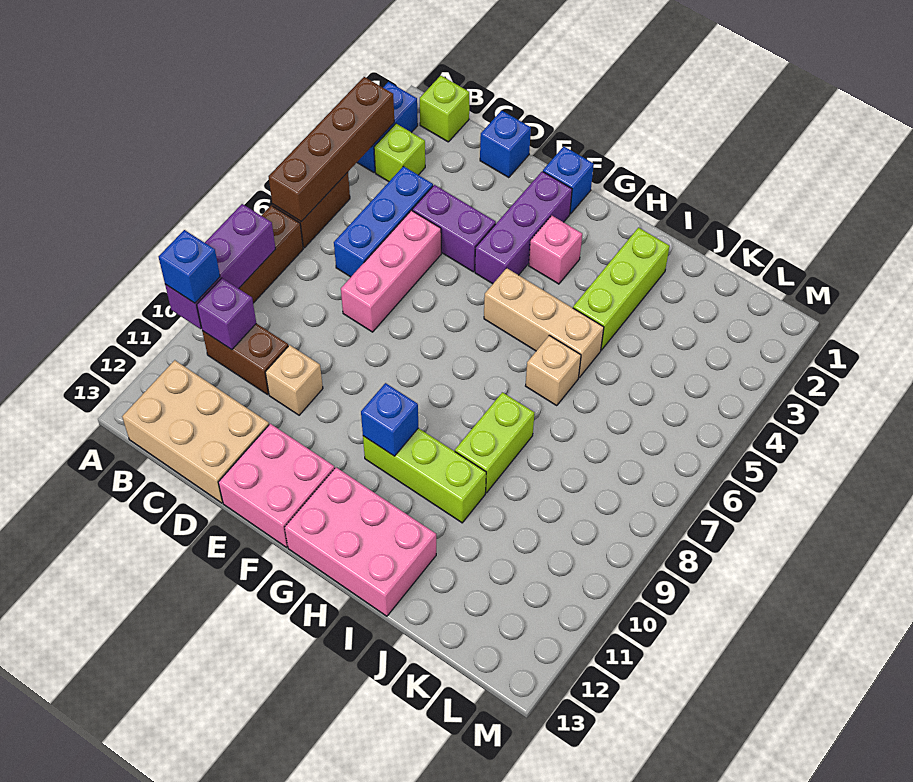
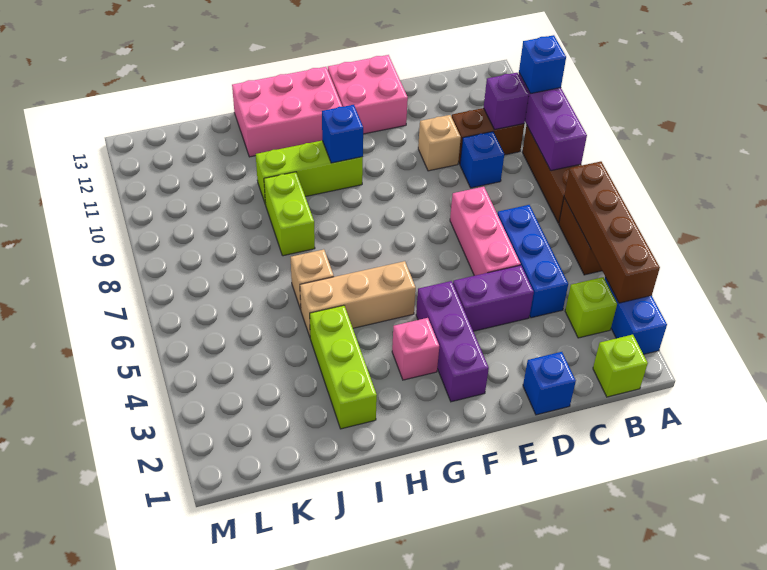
tan brick B12:D13 level 1 -> none
blue brick F1 level 1 -> blue brick C9 level 1

